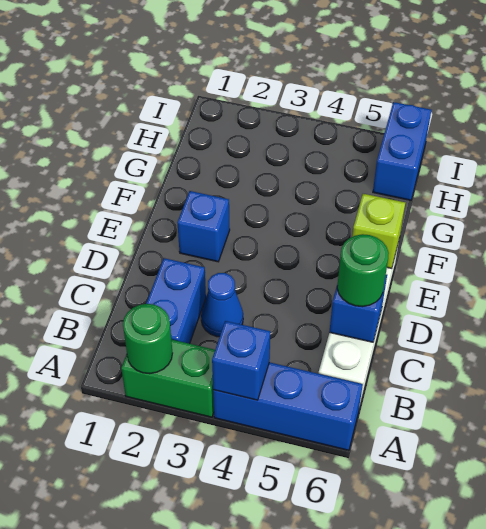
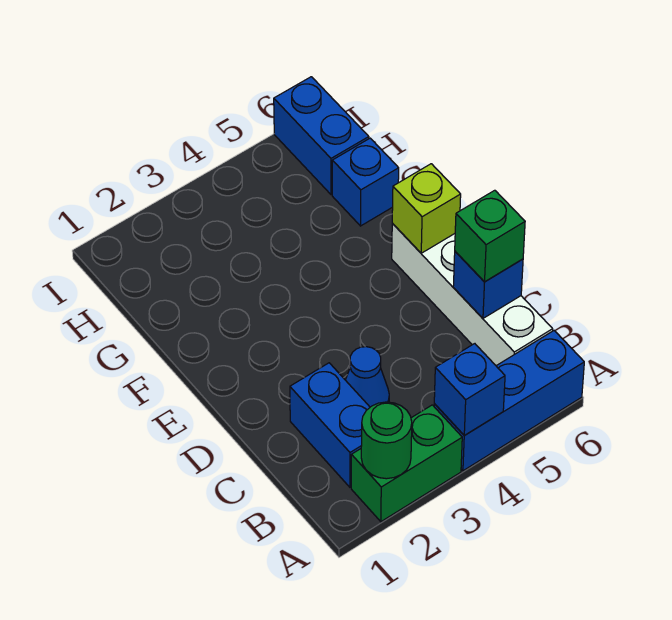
green round brick C6 level 3 -> green brick C6 level 3
blue brick E2 level 1 -> blue brick G6 level 1

